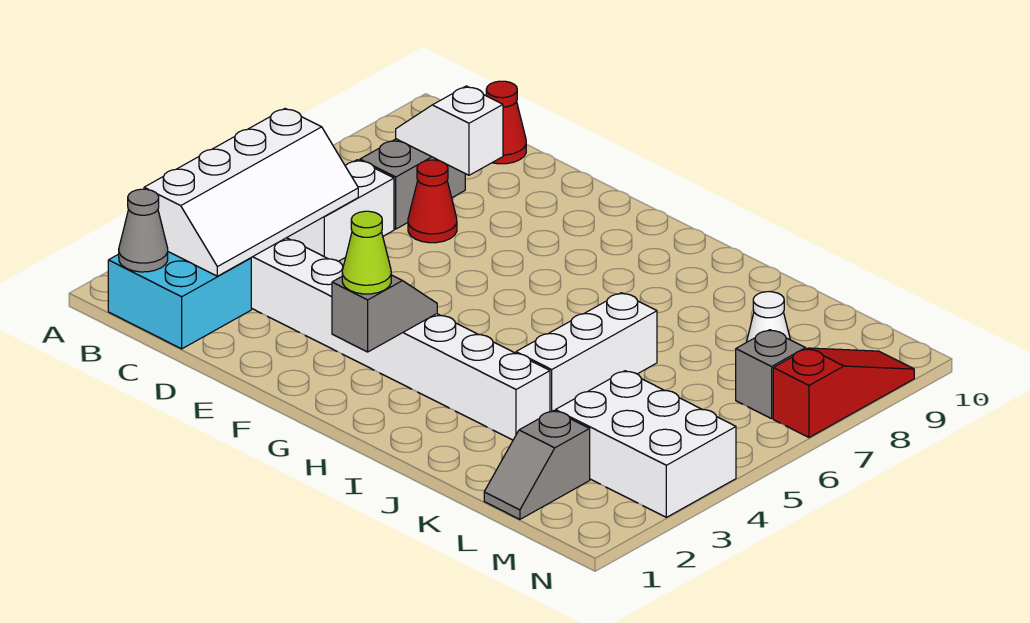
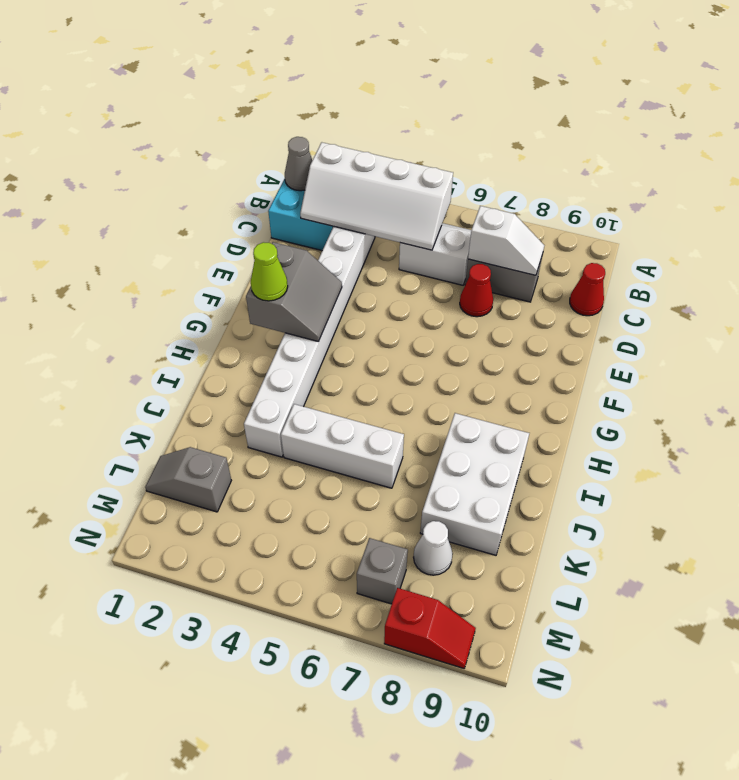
white slope C8:D8 level 2 top D -> white slope C7:C8 level 2 top 7
grey slope G2:G3 level 2 top 2 -> grey slope F2:G3 level 2 top 2
white brick L3:N4 level 1 -> white brick I8:K9 level 1
red slope N7:N9 level 1 top 7 -> red slope N8:N9 level 1 top 8

